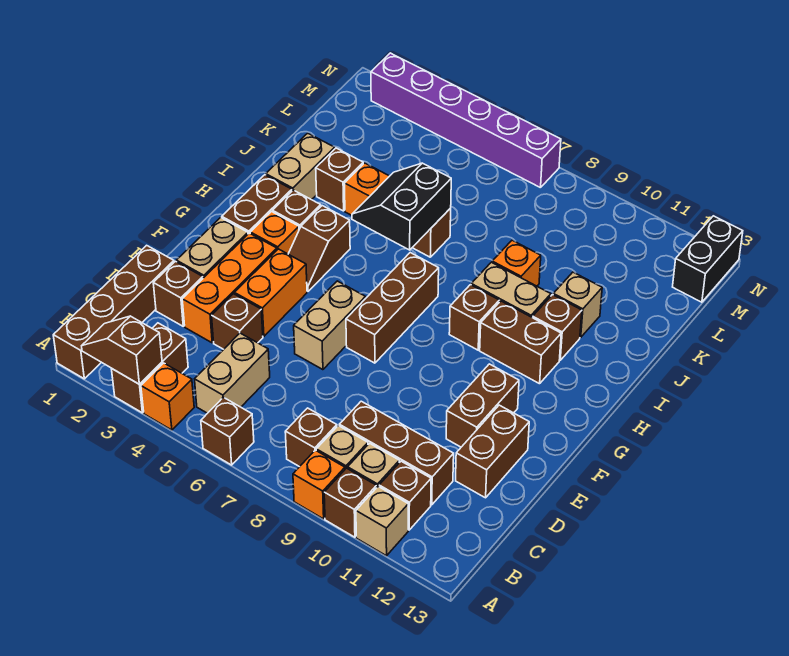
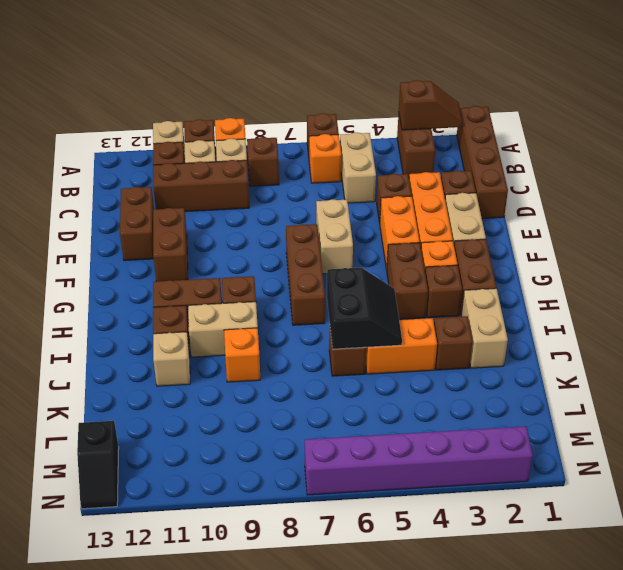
orange brick A4 level 1 -> orange brick B6 level 1
brown slope G4:H4 level 1 top H -> brown brick G4:H4 level 1
black brick M13:N13 level 1 -> black slope M13:N13 level 1 top M

